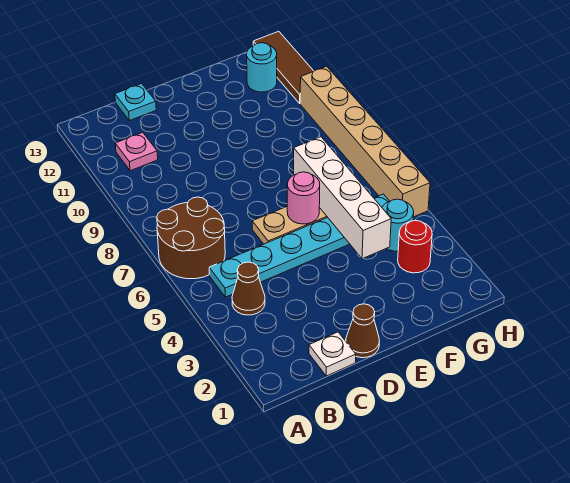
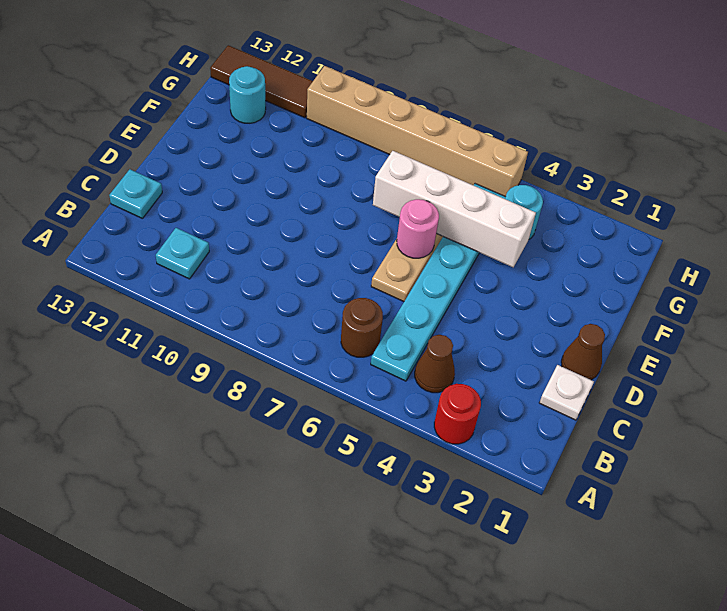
brown round brick A6:B7 level 1 -> brown round brick B6 level 1
pink plate B11 level 1 -> cyan plate B11 level 1
red round brick G3 level 1 -> red round brick A3 level 1

